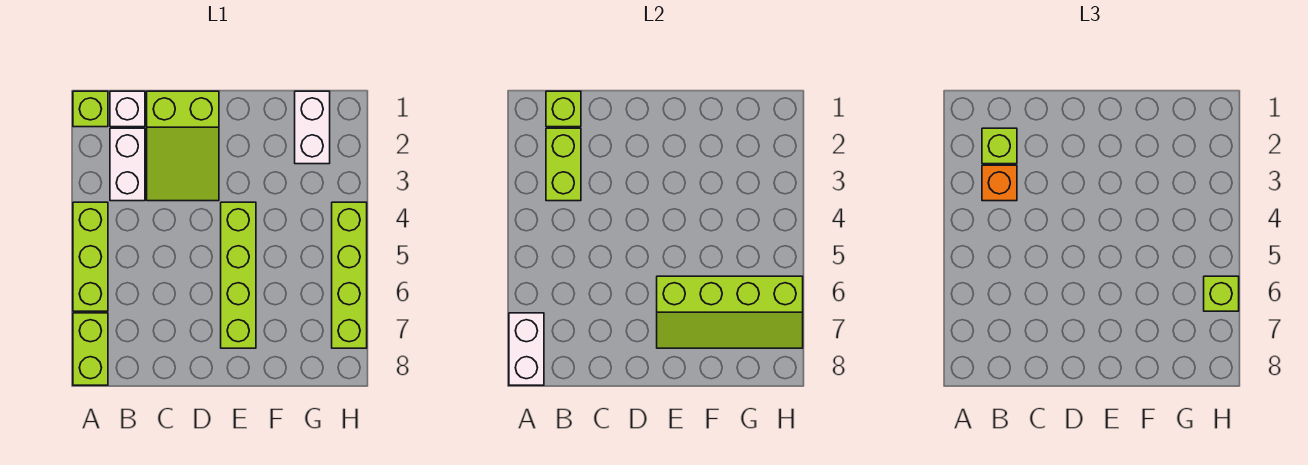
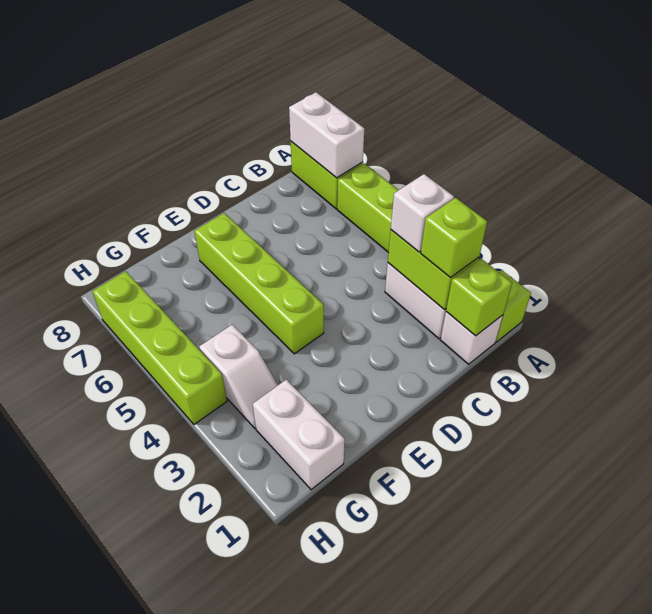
orange brick B3 level 3 -> white brick B3 level 3
lime slope C1:D3 level 1 top 1 -> none
lime slope E6:H7 level 2 top 6 -> none
none -> white slope G3:G4 level 1 top 4
lime brick H6 level 3 -> none

